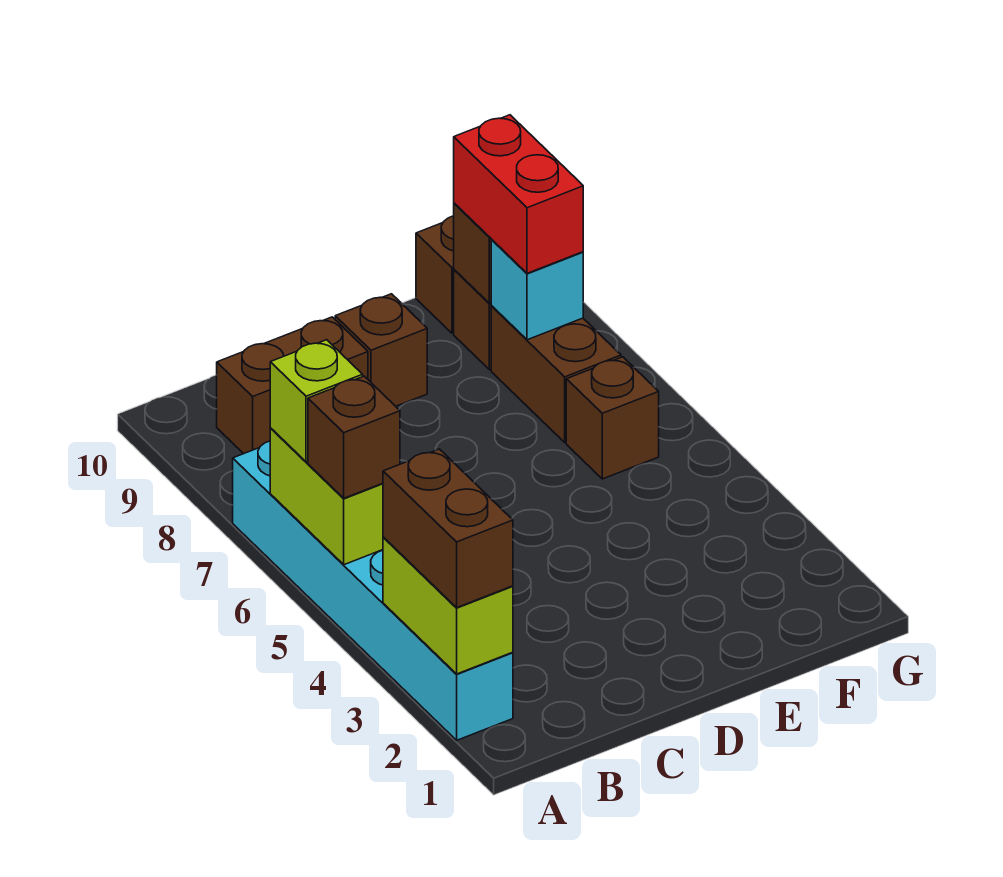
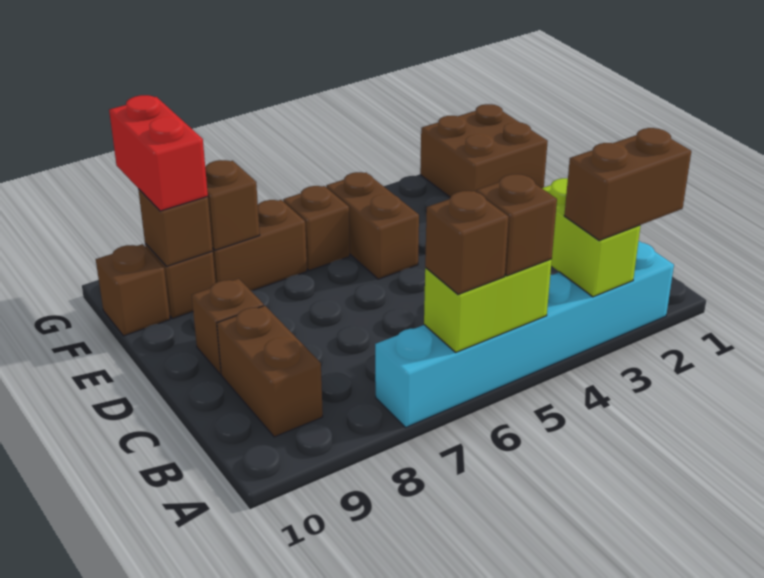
lime brick A2:A3 level 2 -> lime brick A3:B3 level 2
lime brick A6 level 3 -> brown brick A6 level 3
none -> brown brick E5:F5 level 1
none -> brown brick F1:G2 level 1
cyan brick F8 level 2 -> brown brick F8 level 2
red brick F8:F9 level 3 -> red brick F9:G9 level 3

